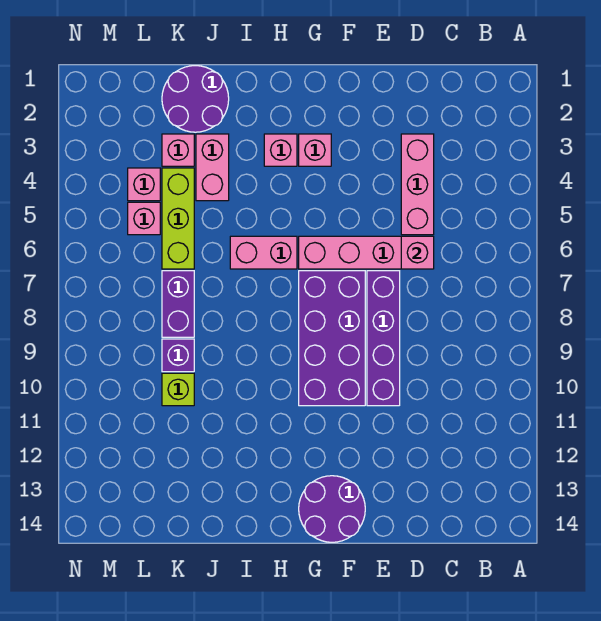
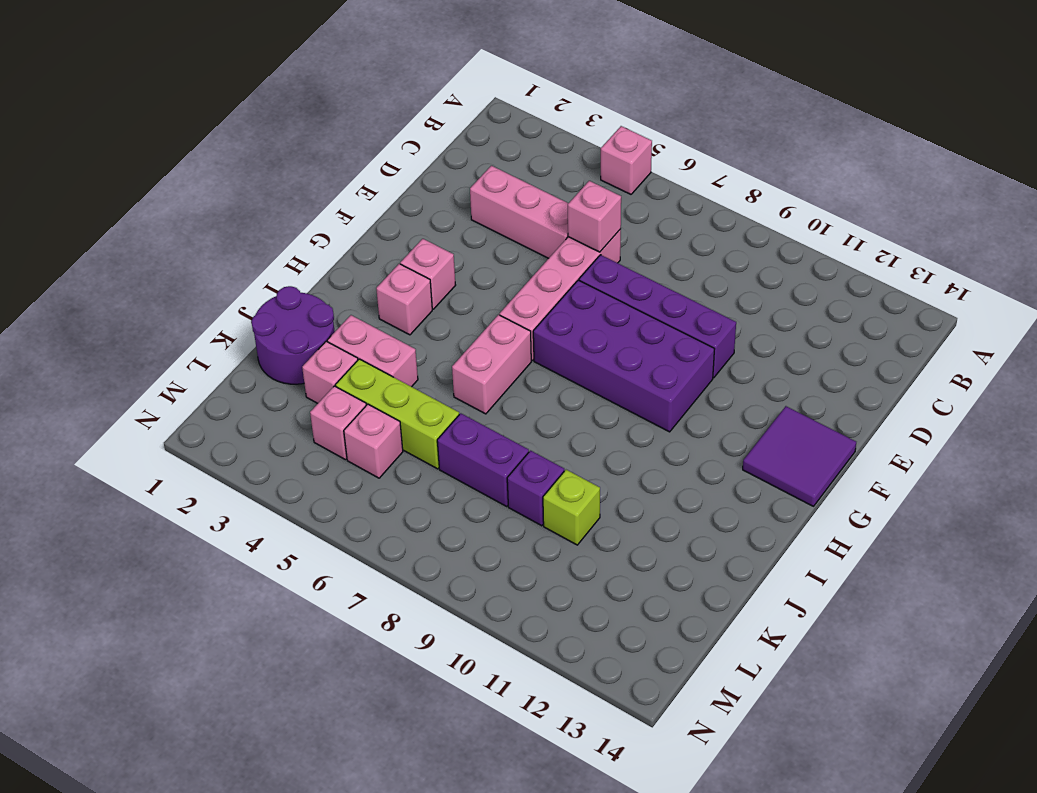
none -> pink brick A5 level 1
purple round brick F13:G14 level 1 -> purple tile F13:G14 level 1

